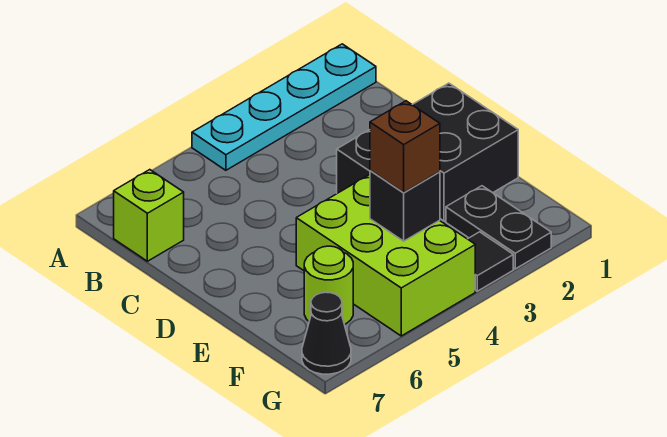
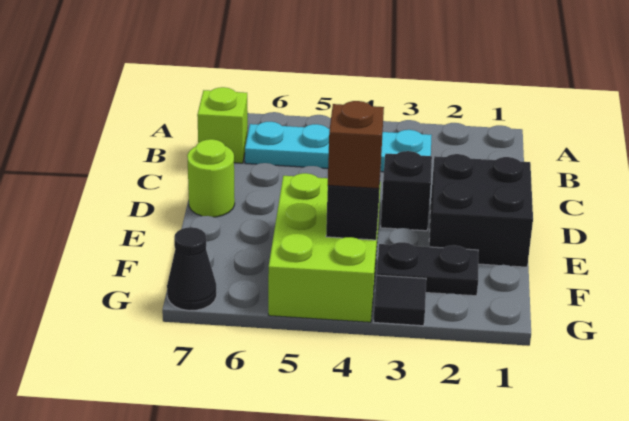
cyan plate A1:A4 level 1 -> cyan plate B3:B6 level 1
black plate F2:G2 level 1 -> black plate F2:F3 level 1
lime round brick F6 level 1 -> lime round brick D7 level 1

